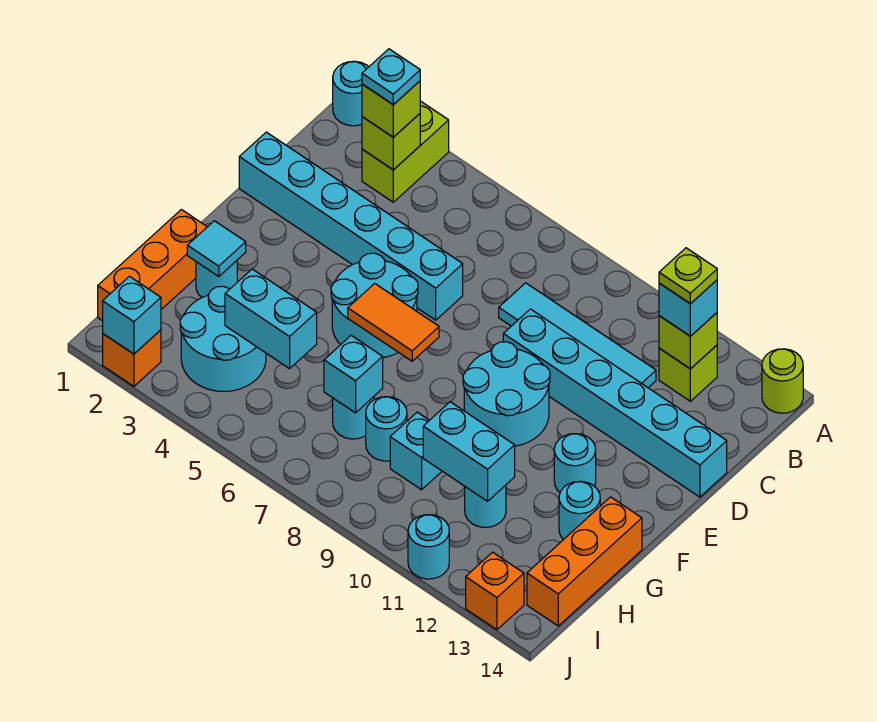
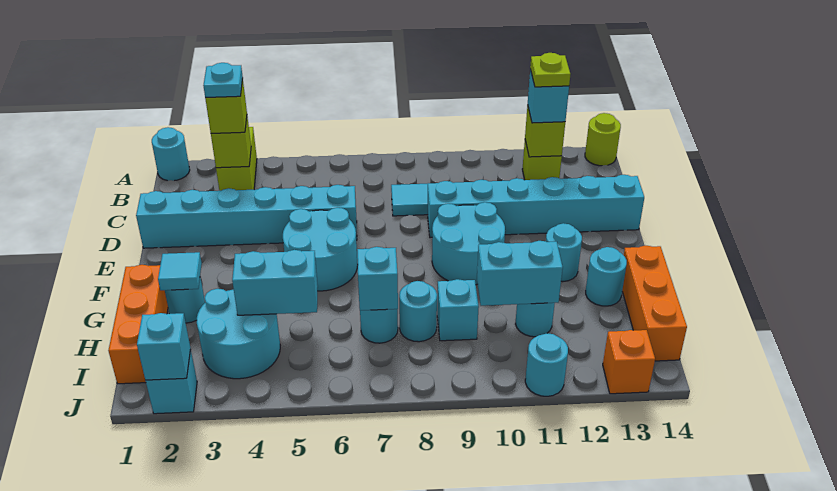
orange tile F6:F7 level 2 -> none
orange brick J2 level 1 -> cyan brick J2 level 1

